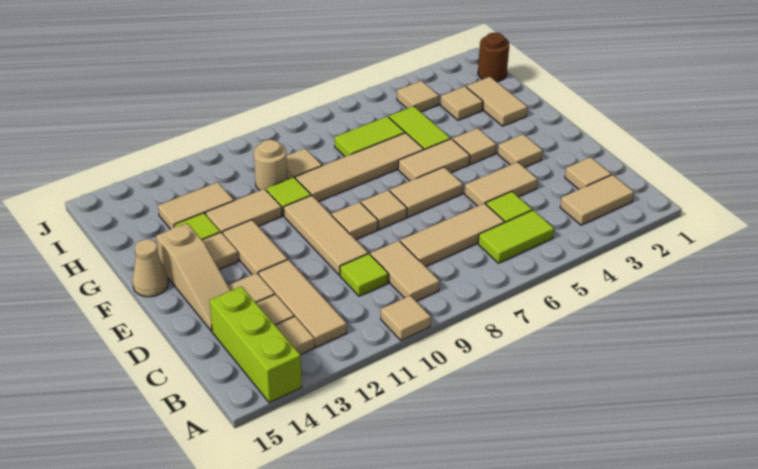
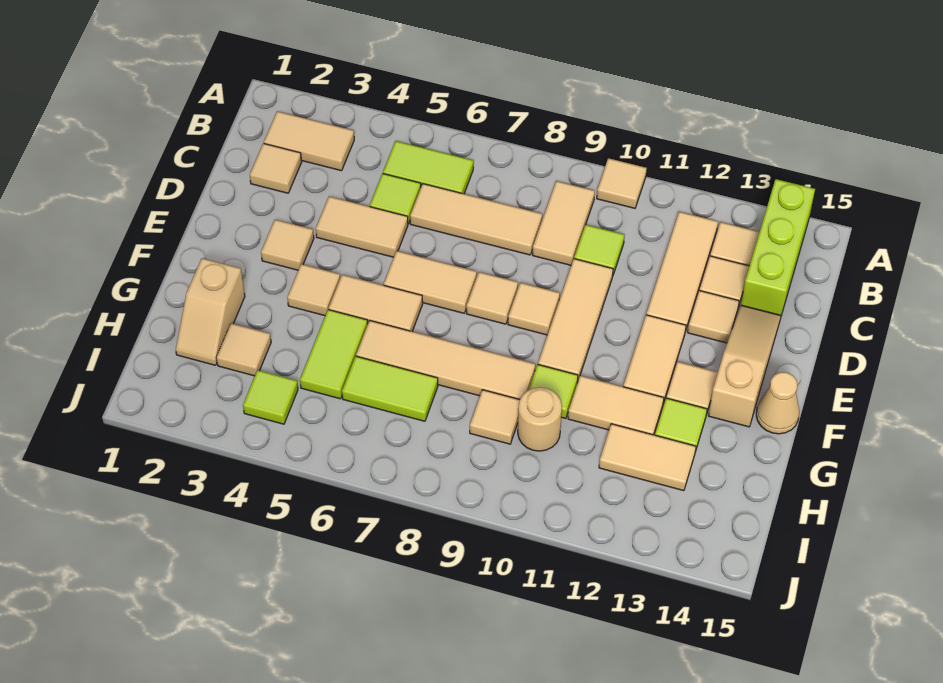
tan tile G2:H2 level 1 -> tan slope G2:H2 level 1 top G
brown round brick I1 level 1 -> none
tan tile I4 level 1 -> lime tile I4 level 1

